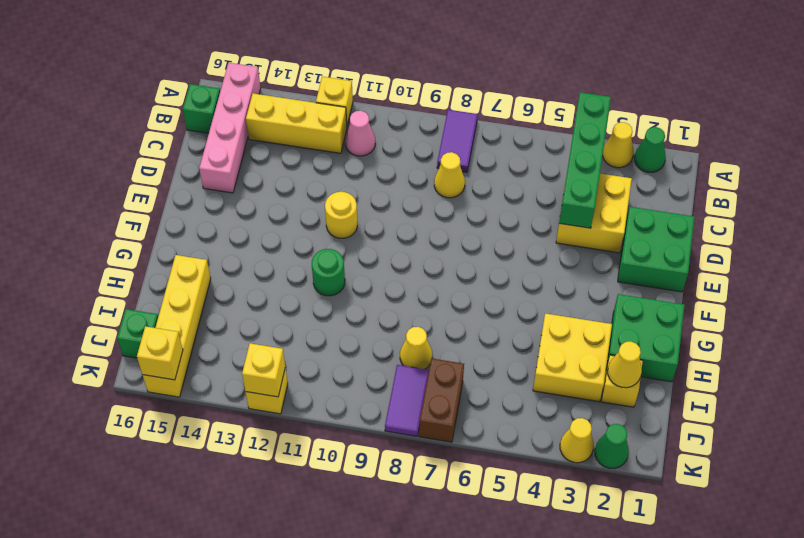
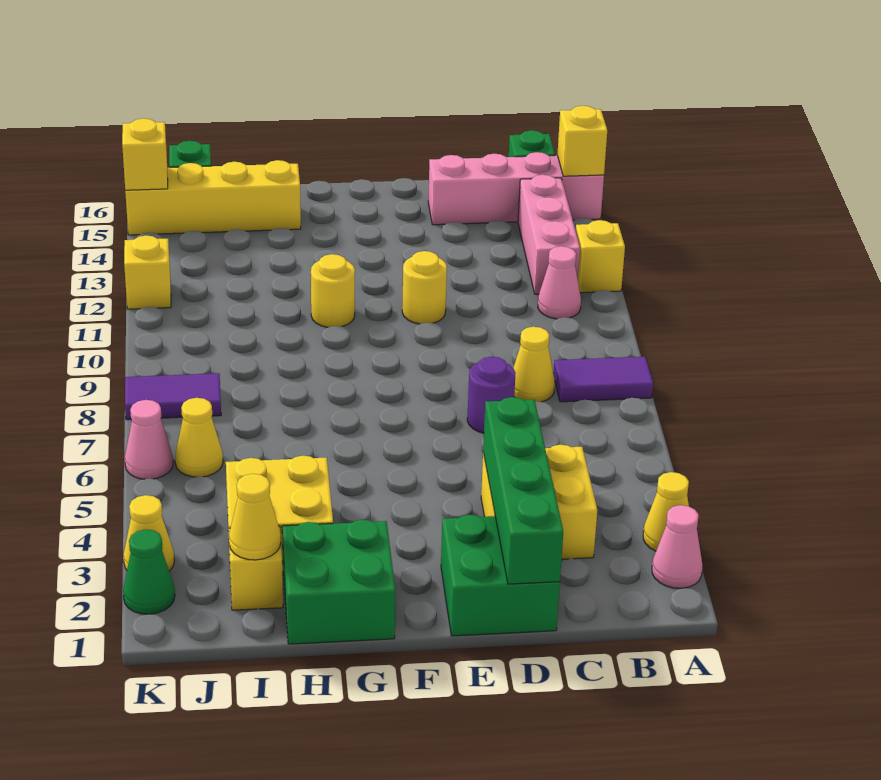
green cone A2 level 1 -> pink cone A2 level 1
green brick A4:D4 level 2 -> green brick D1:D4 level 2
yellow brick B12:B14 level 1 -> pink brick B12:B14 level 1
none -> purple round brick D7 level 1
green round brick G11 level 1 -> yellow round brick G11 level 1
yellow cone I8 level 1 -> yellow cone J6 level 1
brown brick J7:K7 level 1 -> none
none -> pink cone K6 level 1
yellow brick K12 level 2 -> yellow brick A15 level 2

